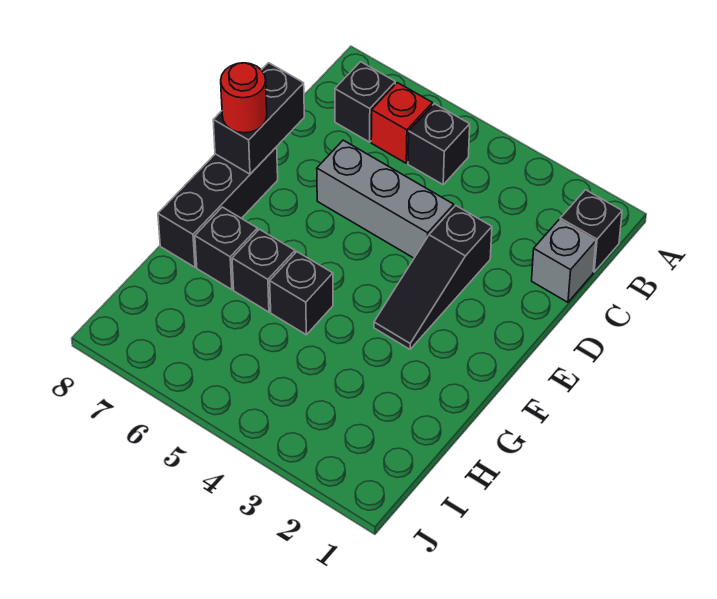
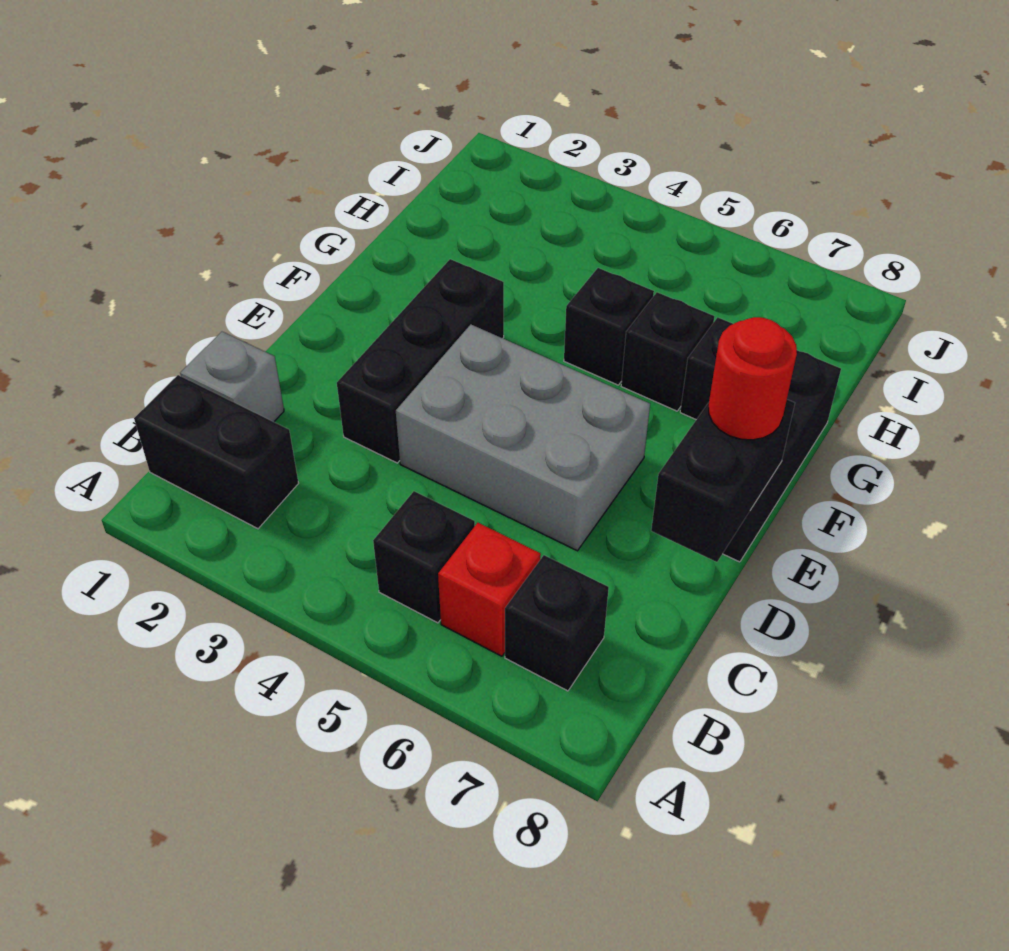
black brick B1 level 1 -> black brick B1:B2 level 1
black slope D3:F3 level 1 top D -> black brick D3:F3 level 1
grey brick D4:D6 level 1 -> grey brick D4:E6 level 1

